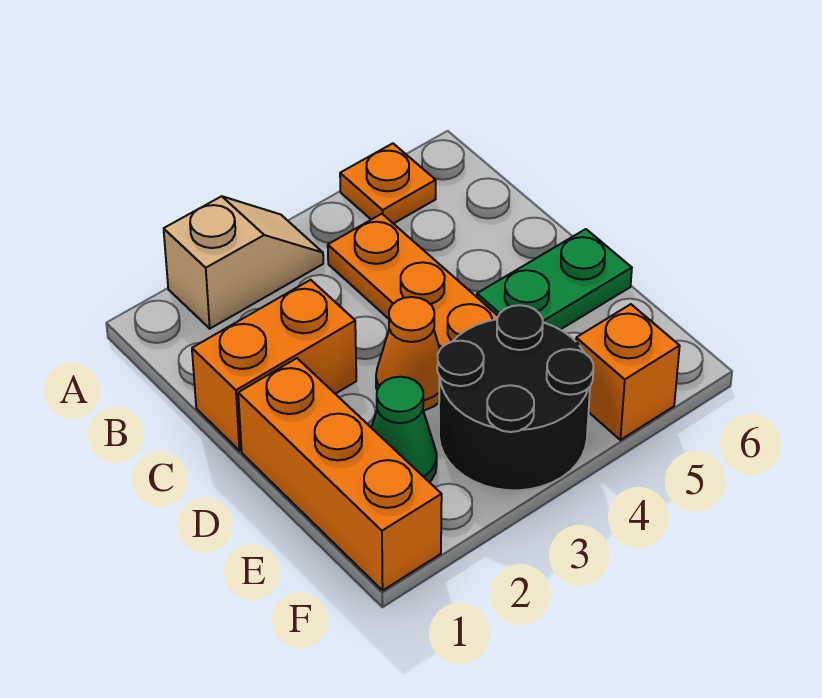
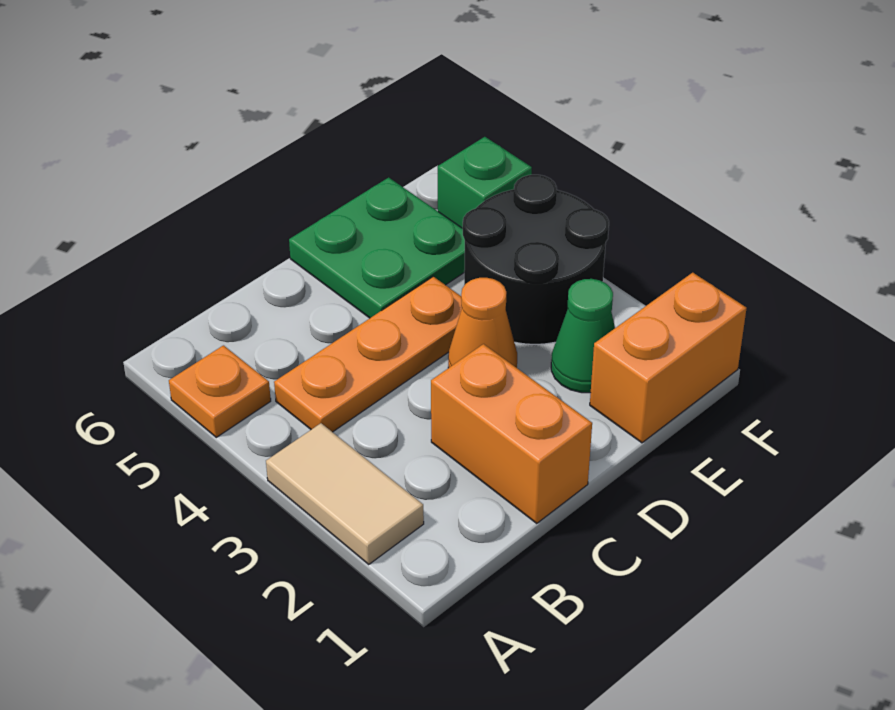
tan slope A2:A3 level 1 top 2 -> tan tile A2:A3 level 1
orange brick D1:F1 level 1 -> orange brick E1:F1 level 1
green plate D5:D6 level 1 -> green plate D5:E6 level 1
orange brick F5 level 1 -> green brick F5 level 1

